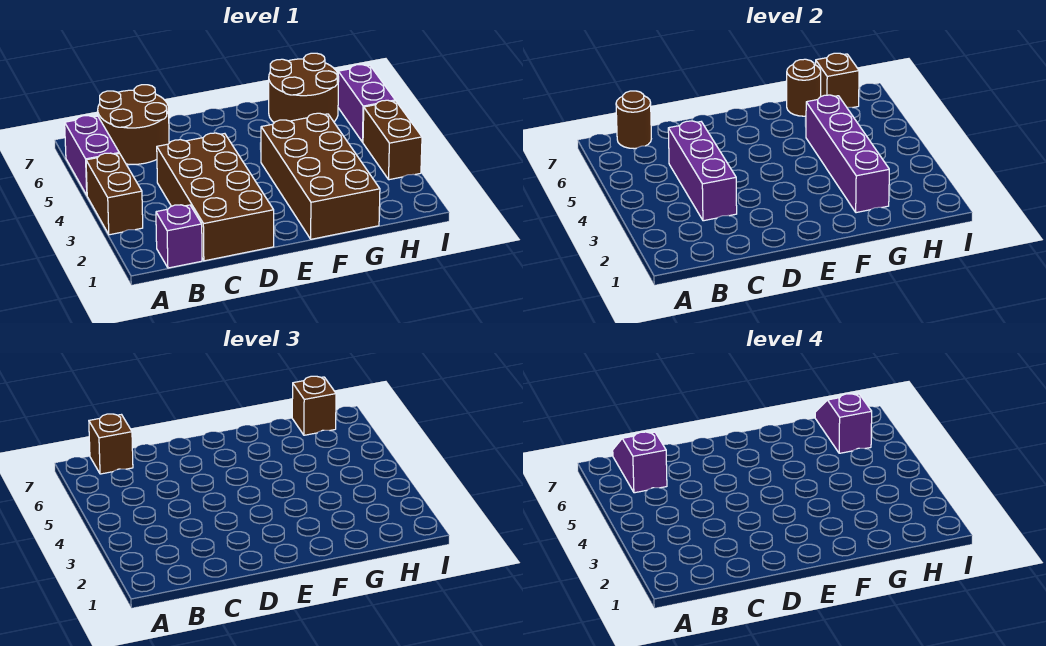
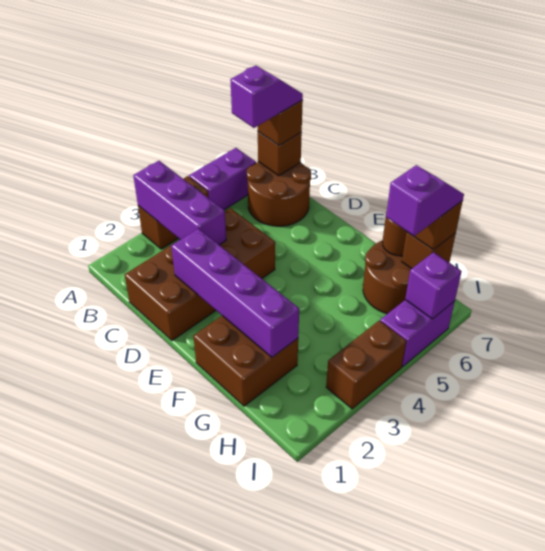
purple brick B1 level 1 -> purple brick I6 level 2
brown round brick B7 level 2 -> brown brick B7 level 2
purple brick C3:C5 level 2 -> purple brick A3:C3 level 2
brown brick F1:G4 level 1 -> brown brick F1:G2 level 1
purple brick G2:G5 level 2 -> purple brick D2:G2 level 2

